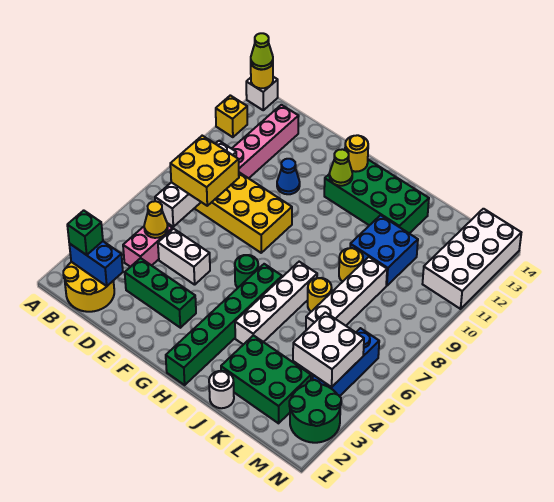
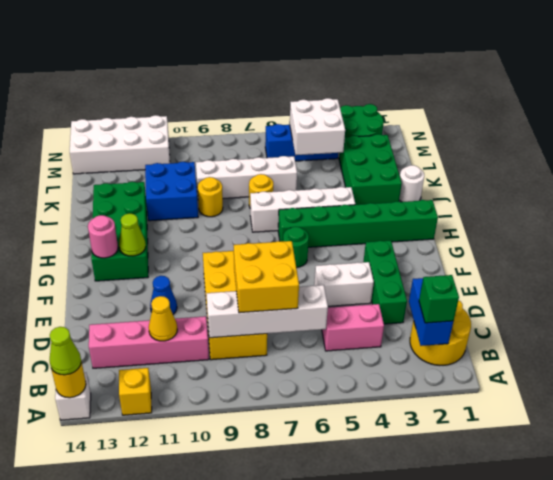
yellow cone C5 level 2 -> yellow cone C11 level 2
white brick D5:E5 level 1 -> white brick E4:E5 level 1
yellow round brick G13 level 2 -> pink round brick G13 level 2

